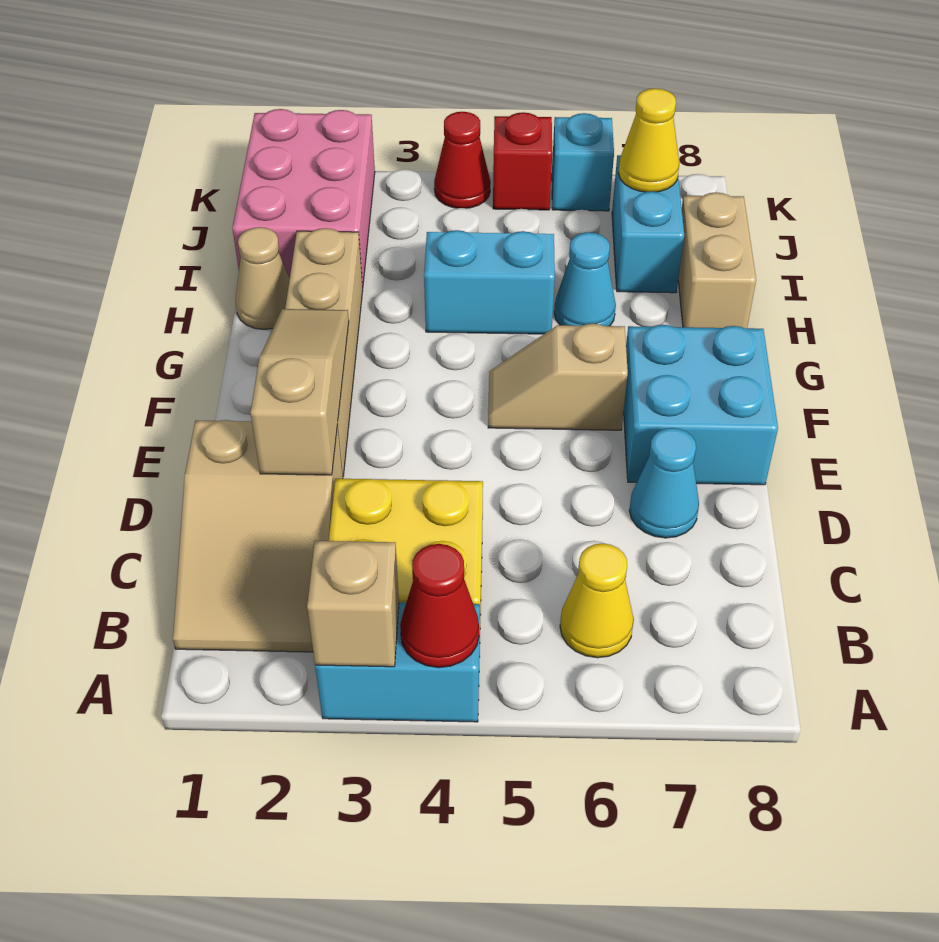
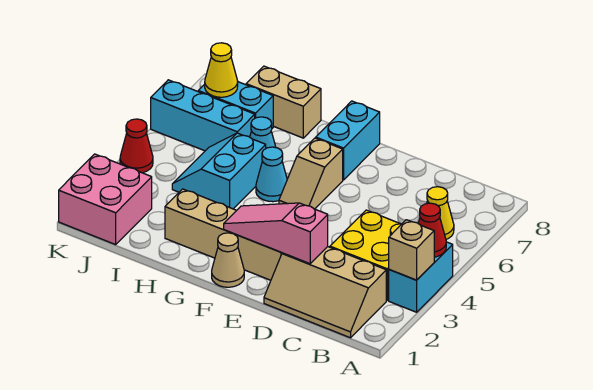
tan slope B1:D2 level 1 top D -> tan slope B1:D2 level 1 top 2
tan slope D2:F2 level 2 top D -> pink slope D2:F2 level 2 top D
cyan cone D7 level 1 -> cyan cone G5 level 1
cyan brick E7:F8 level 1 -> cyan brick F7:F8 level 1
tan cone H1 level 1 -> tan cone F1 level 1
pink brick I1:K2 level 1 -> pink brick J1:K2 level 1
red brick K5 level 1 -> none
cyan brick K6 level 1 -> cyan brick I6:K6 level 1

